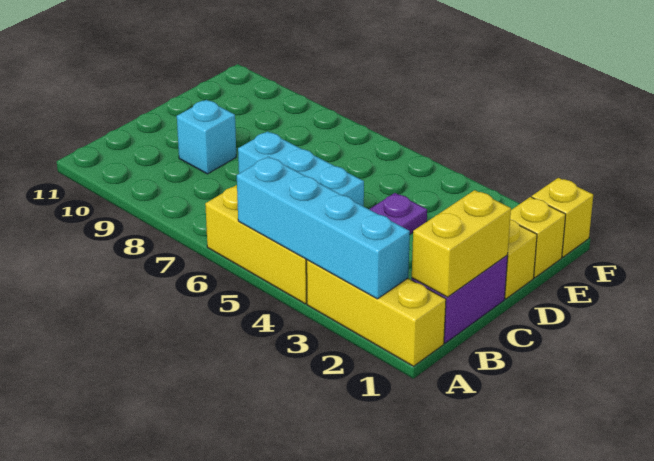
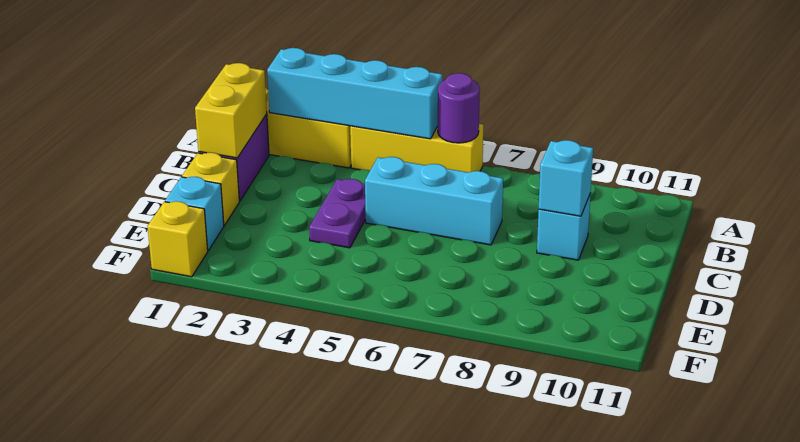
none -> purple round brick A6 level 2
none -> cyan brick C9 level 2
yellow brick E1 level 1 -> cyan brick E1 level 1

